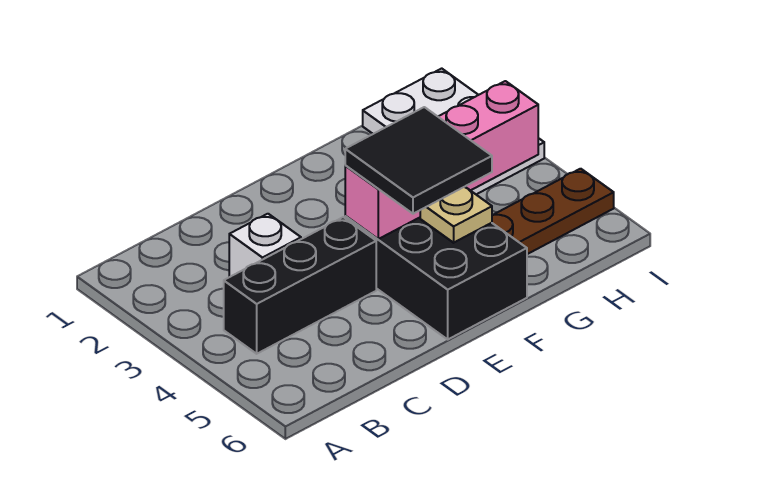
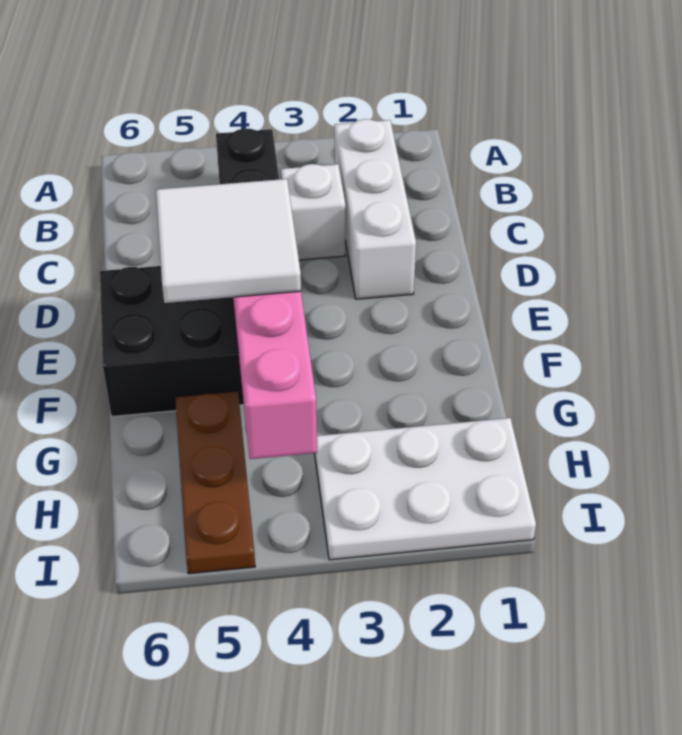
none -> white brick B2:D2 level 1
black tile E4:F5 level 3 -> white tile E4:F5 level 3
tan plate F5 level 2 -> none

